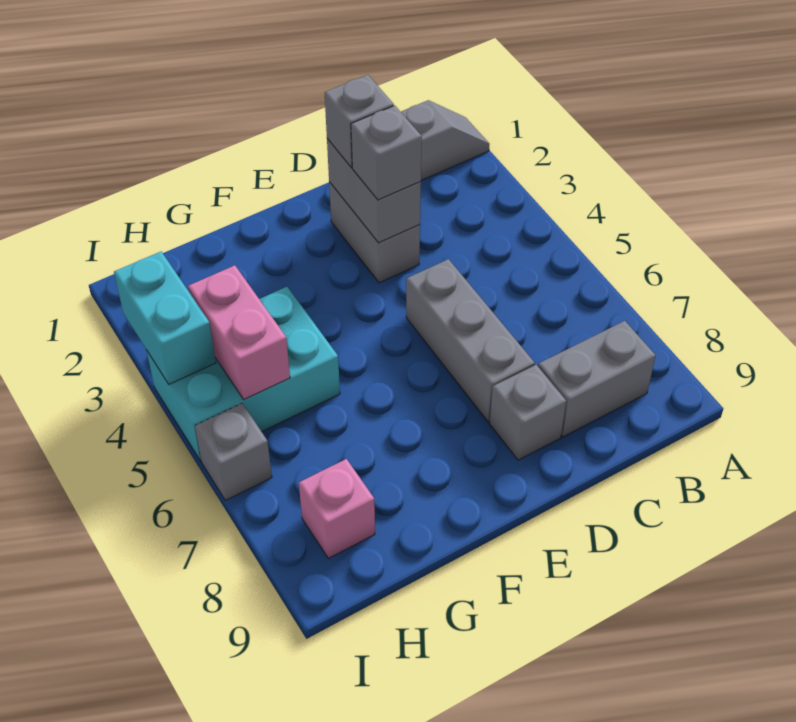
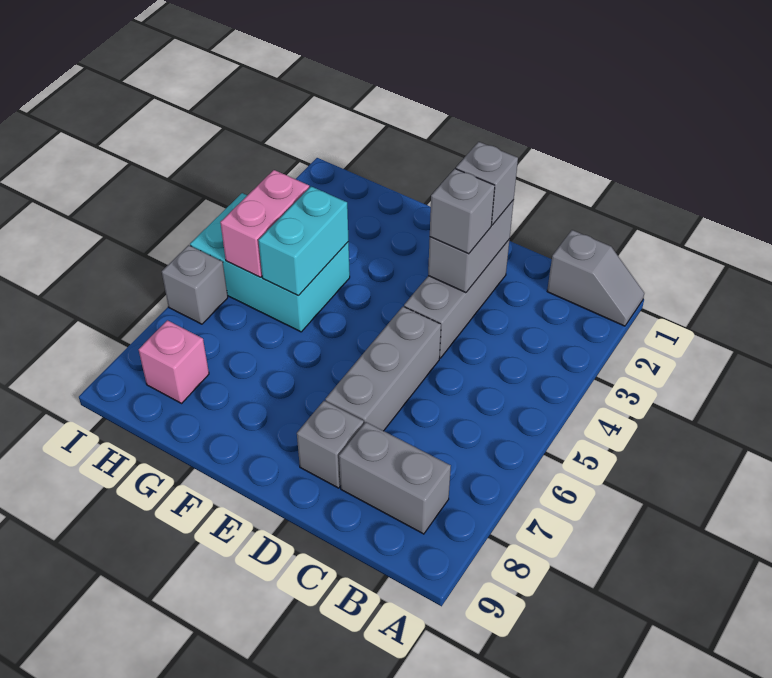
grey brick D2:D3 level 1 -> grey brick D2:D4 level 1
cyan brick I3:I4 level 2 -> cyan brick G4:G5 level 2

